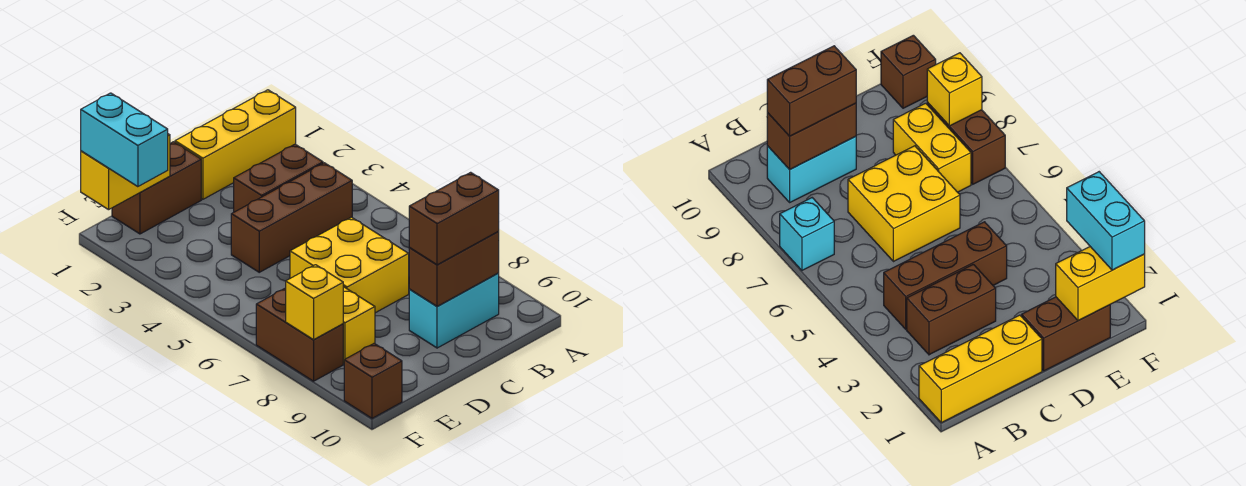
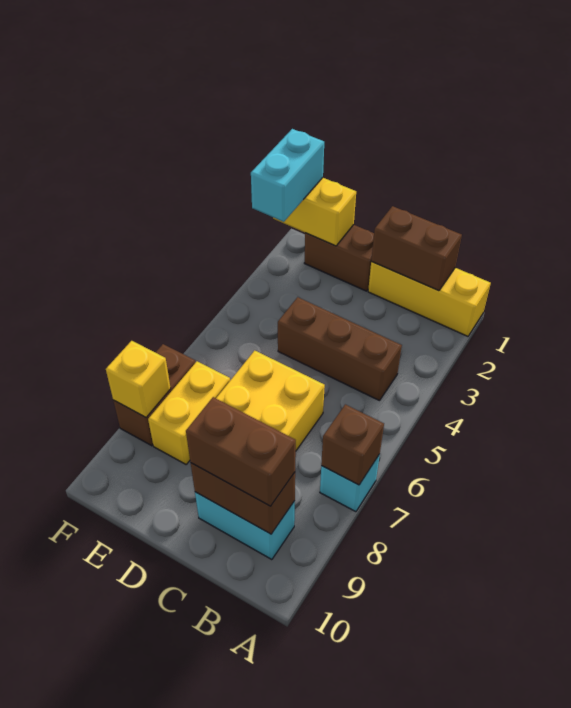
brown brick B3:C3 level 1 -> brown brick B1:C1 level 2
brown brick F10 level 1 -> brown brick A7 level 2

